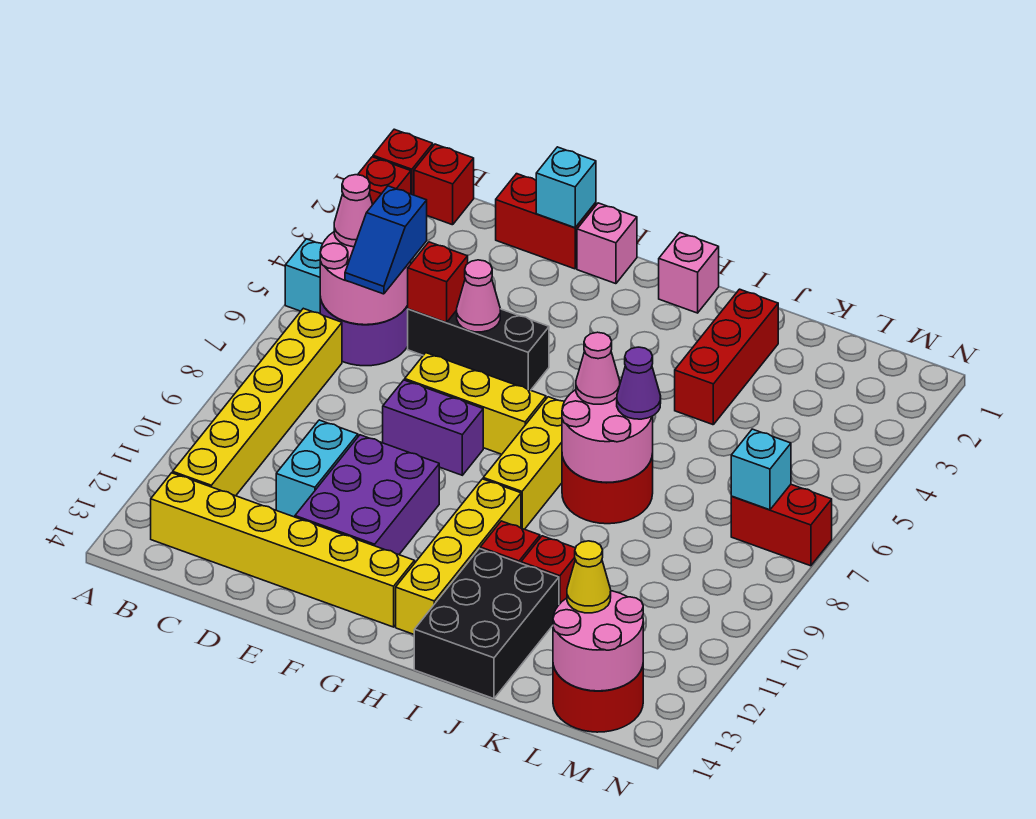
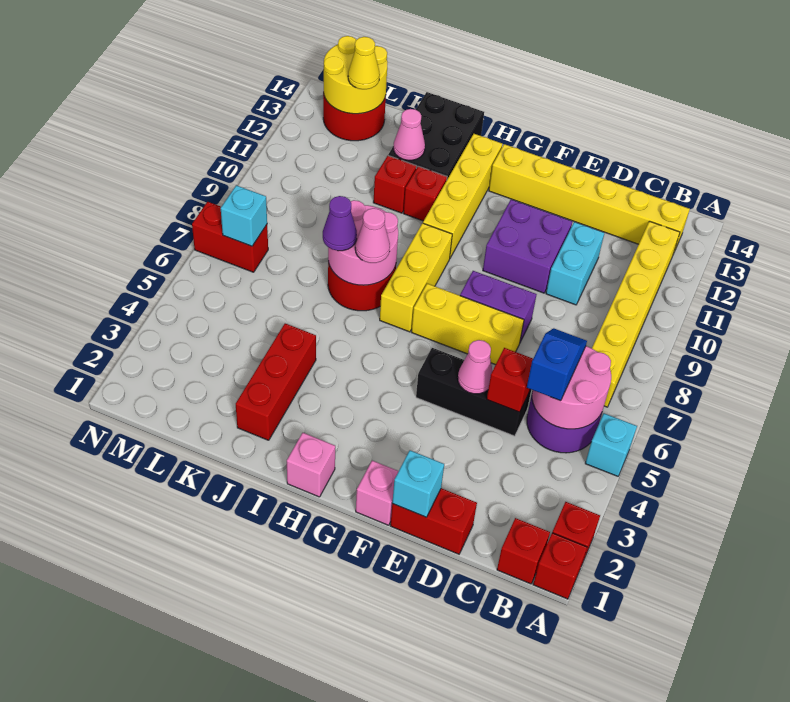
pink cone B5 level 3 -> pink cone J12 level 2
purple brick E10:F12 level 1 -> purple brick E10:F11 level 1
pink round brick L13:M14 level 2 -> yellow round brick L13:M14 level 2

